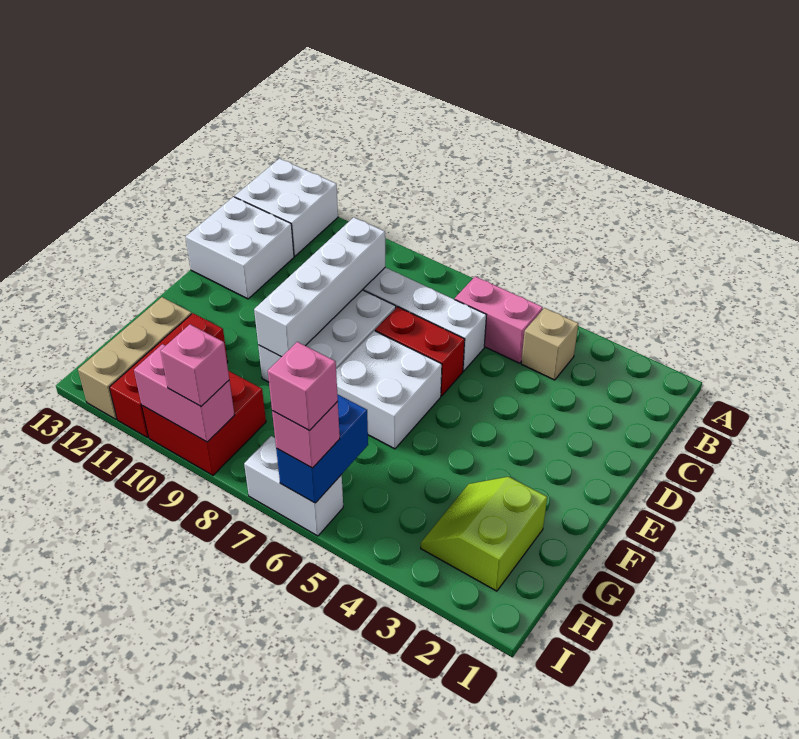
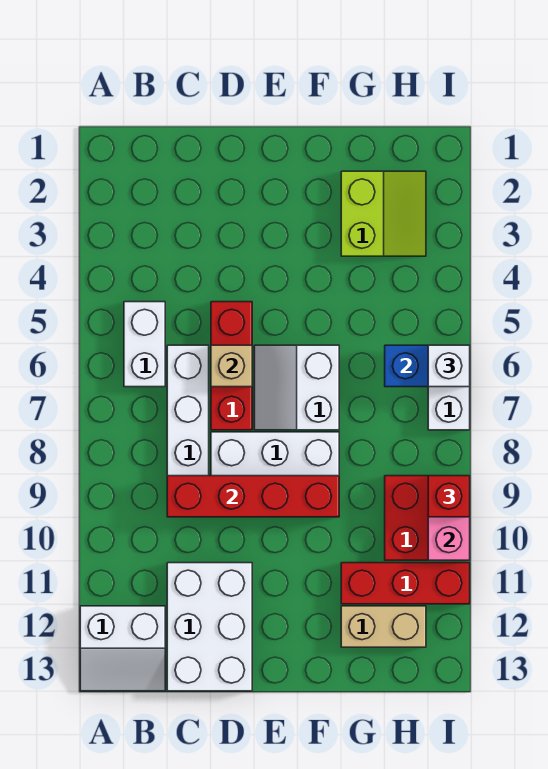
white brick A12:B13 level 1 -> white slope A12:B13 level 1 top 12
tan brick B4 level 1 -> tan brick D6 level 2
pink brick B5:B6 level 1 -> white brick B5:B6 level 1
white brick C9:F9 level 2 -> red brick C9:F9 level 2
white brick C12:D13 level 1 -> white brick C11:D13 level 1
red brick D6:D7 level 1 -> red brick D5:D7 level 1
white brick E6:F7 level 1 -> white slope E6:F7 level 1 top F
lime slope G2:H3 level 1 top 2 -> lime slope G2:H3 level 1 top G
tan brick G12:I12 level 1 -> tan brick G12:H12 level 1
pink brick I6 level 3 -> white brick I6 level 3
pink brick I6 level 4 -> none
pink brick I9 level 3 -> red brick I9 level 3

